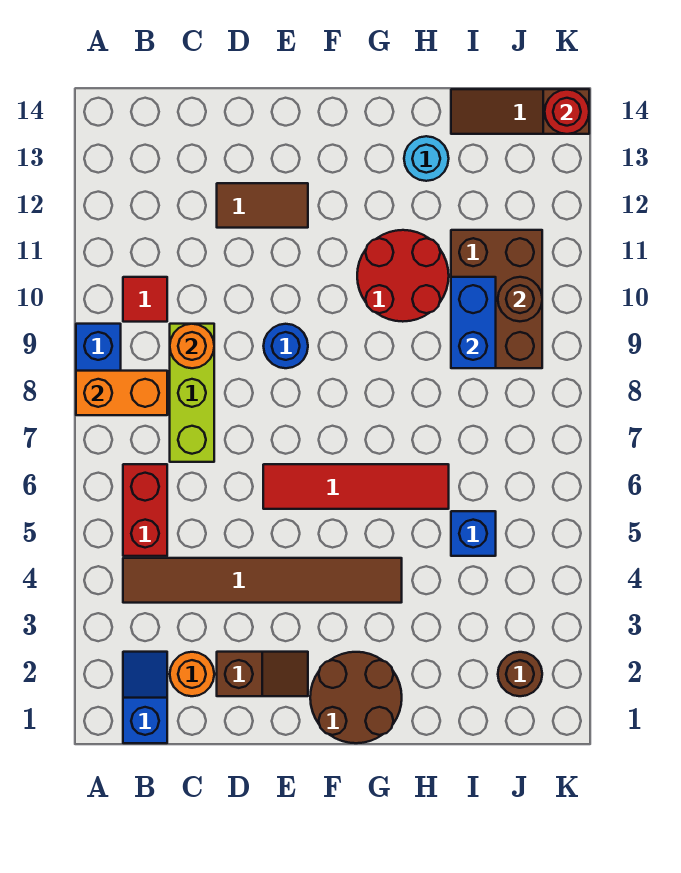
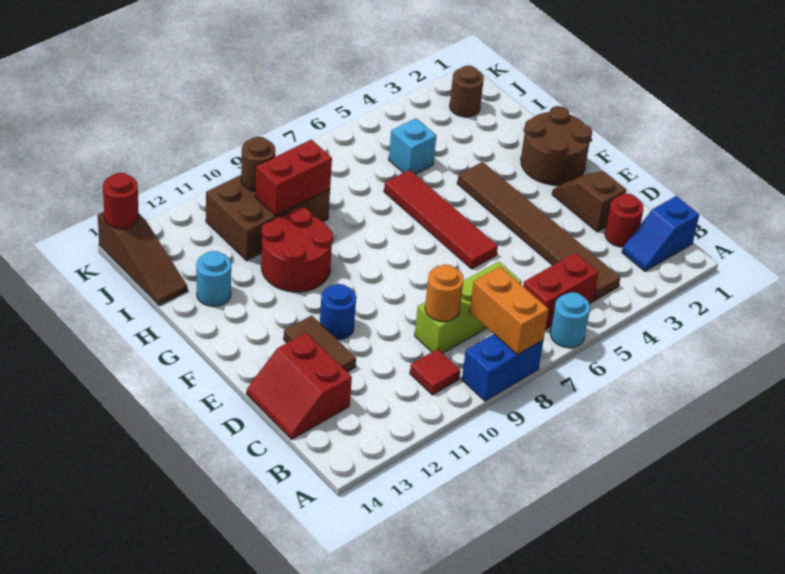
none -> cyan round brick A6 level 1
orange round brick C2 level 1 -> red round brick C2 level 1
none -> red slope C13:D14 level 1 top 13
blue round brick E9 level 1 -> blue round brick E11 level 1
blue brick I5 level 1 -> cyan brick I5 level 1
blue brick I9:I10 level 2 -> red brick I9:I10 level 2

